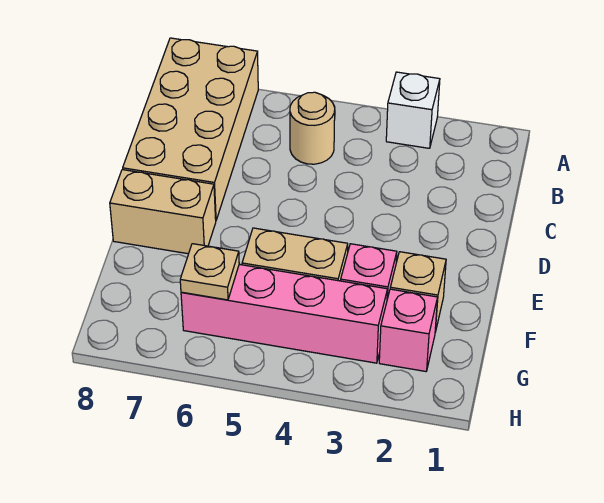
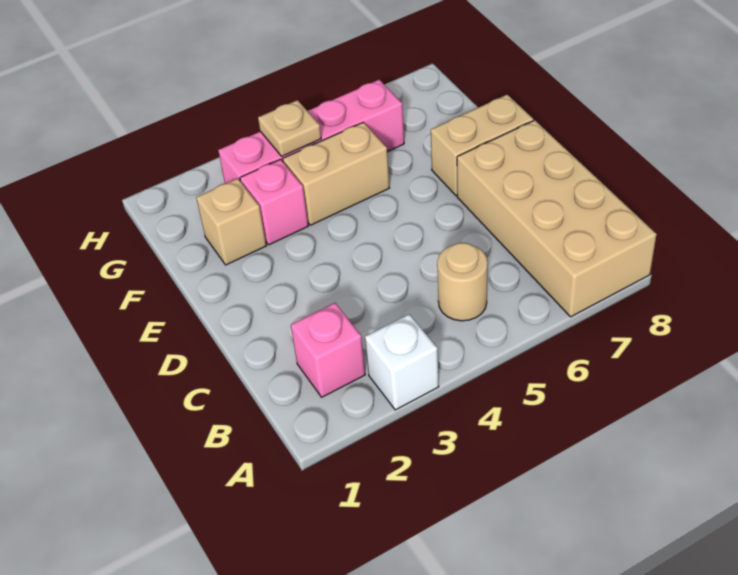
pink brick G2 level 1 -> pink brick B2 level 1
tan plate G6 level 2 -> tan plate G4 level 2

